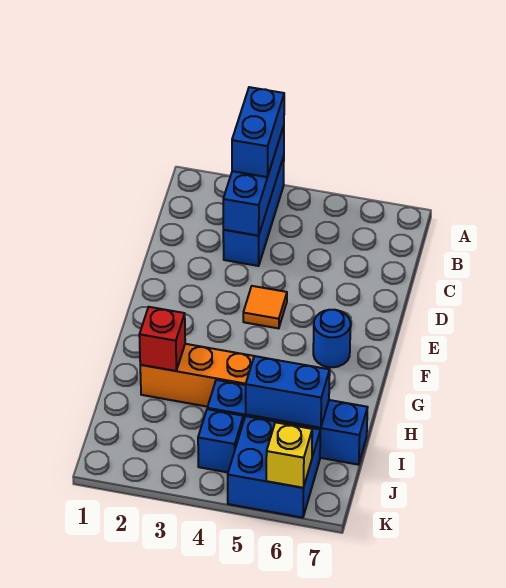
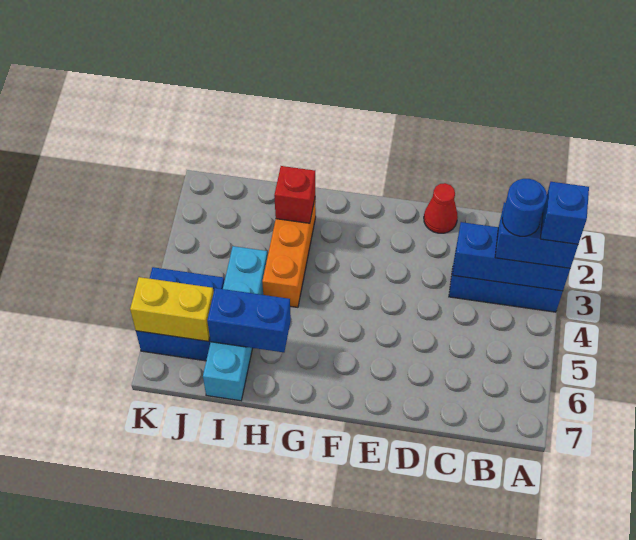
none -> red cone D1 level 1
orange tile E4 level 1 -> none
blue round brick F6 level 1 -> blue round brick B3 level 4
blue brick I4:I7 level 1 -> cyan brick I4:I7 level 1
blue brick I5:I6 level 2 -> blue brick H6:I6 level 2
blue brick J4 level 1 -> blue brick A3 level 4
yellow brick K6 level 2 -> yellow brick J6:K6 level 2

